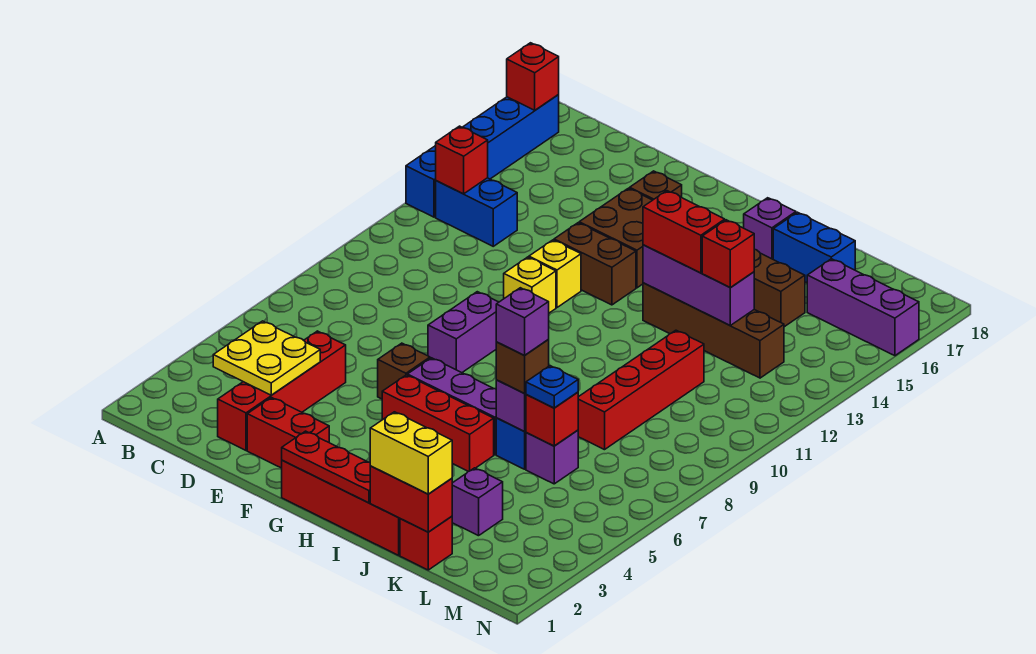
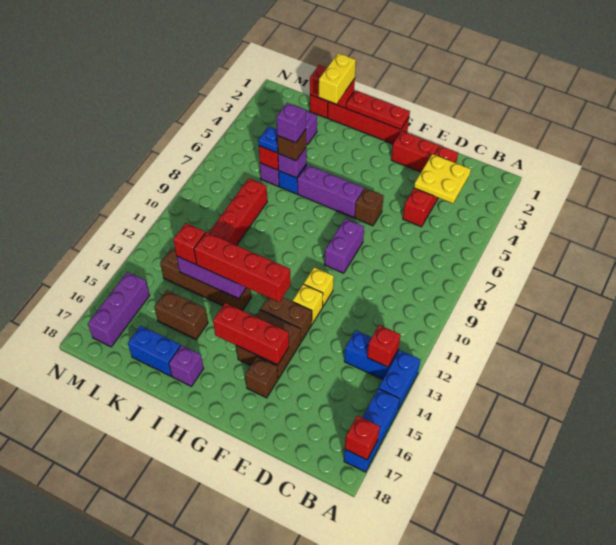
red brick G5:I5 level 1 -> red brick F15:H15 level 2
red brick I13:J13 level 3 -> red brick G13:J13 level 3
yellow brick J1:K1 level 3 -> yellow brick J1:J2 level 3
purple brick L16:N16 level 1 -> purple brick M15:M17 level 1

